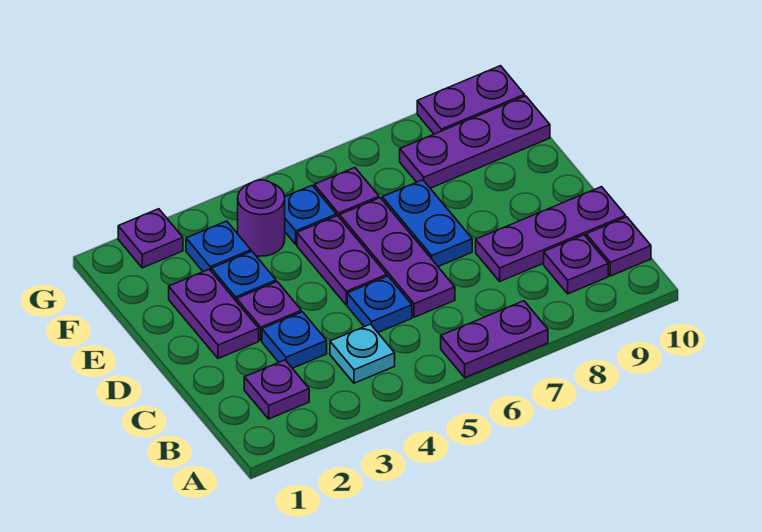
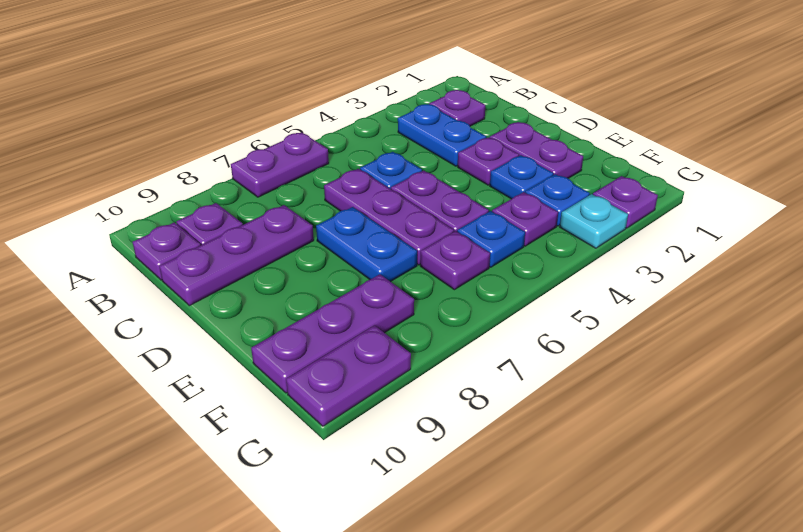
cyan plate B4 level 1 -> cyan plate G3 level 1
blue plate C3 level 1 -> blue plate B3:C3 level 1
purple round brick F4 level 1 -> purple plate F4 level 1

